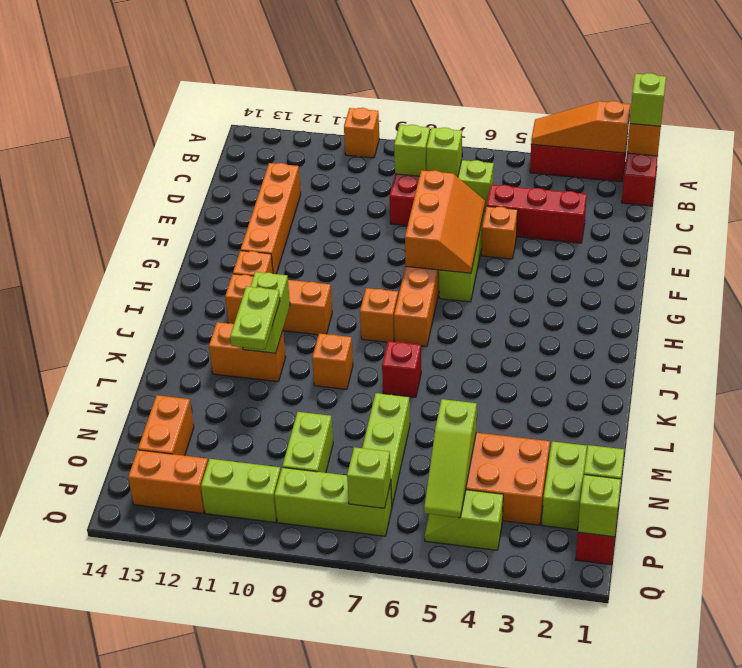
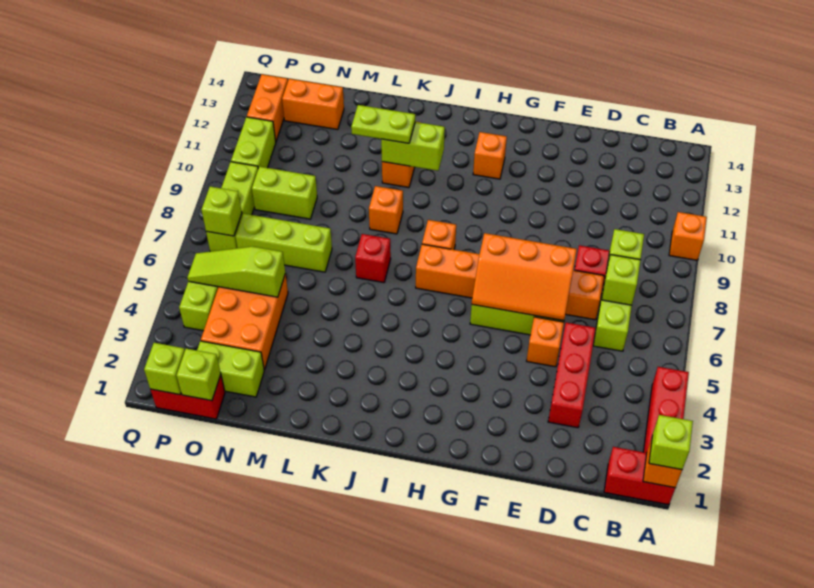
orange slope A2:A4 level 2 top 2 -> none
orange brick D12:G12 level 1 -> none
orange brick I10:I12 level 1 -> none

